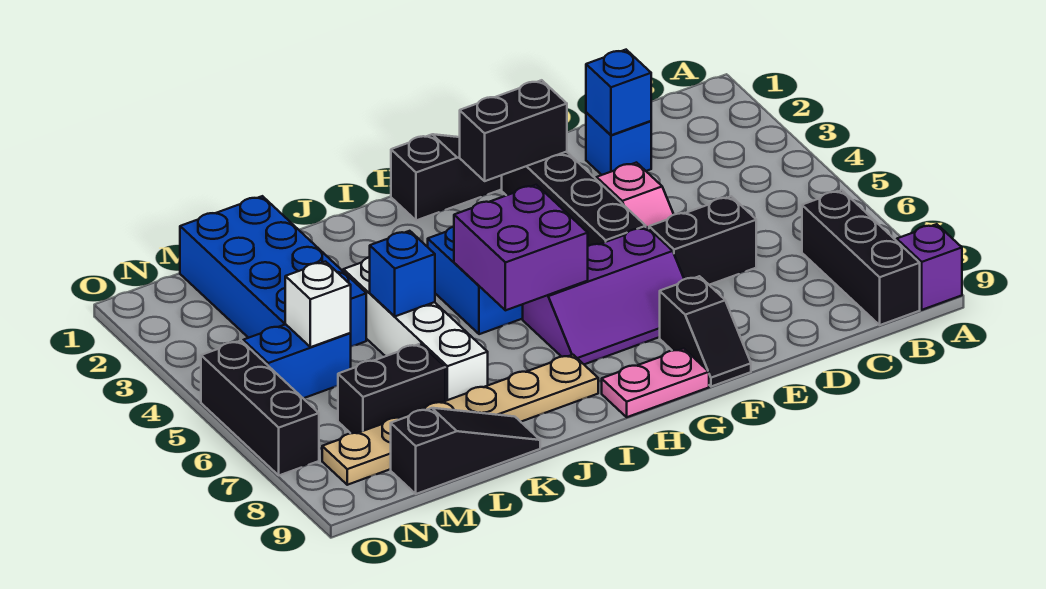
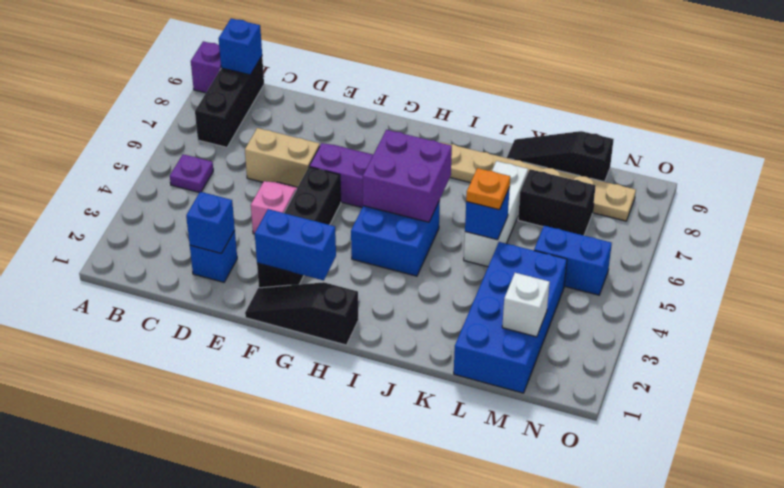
none -> purple plate B5 level 1
none -> blue brick B9 level 2
black brick D6:E6 level 1 -> tan brick D6:E6 level 1
black brick F2:G2 level 2 -> blue brick F2:G2 level 2
black slope F8:F9 level 1 top 8 -> none
pink plate G9:H9 level 1 -> none
white brick K4:K7 level 1 -> white brick K5:K7 level 1
none -> orange plate K5 level 3
white brick M5 level 2 -> white brick M2 level 2
black brick O5:O7 level 1 -> none

